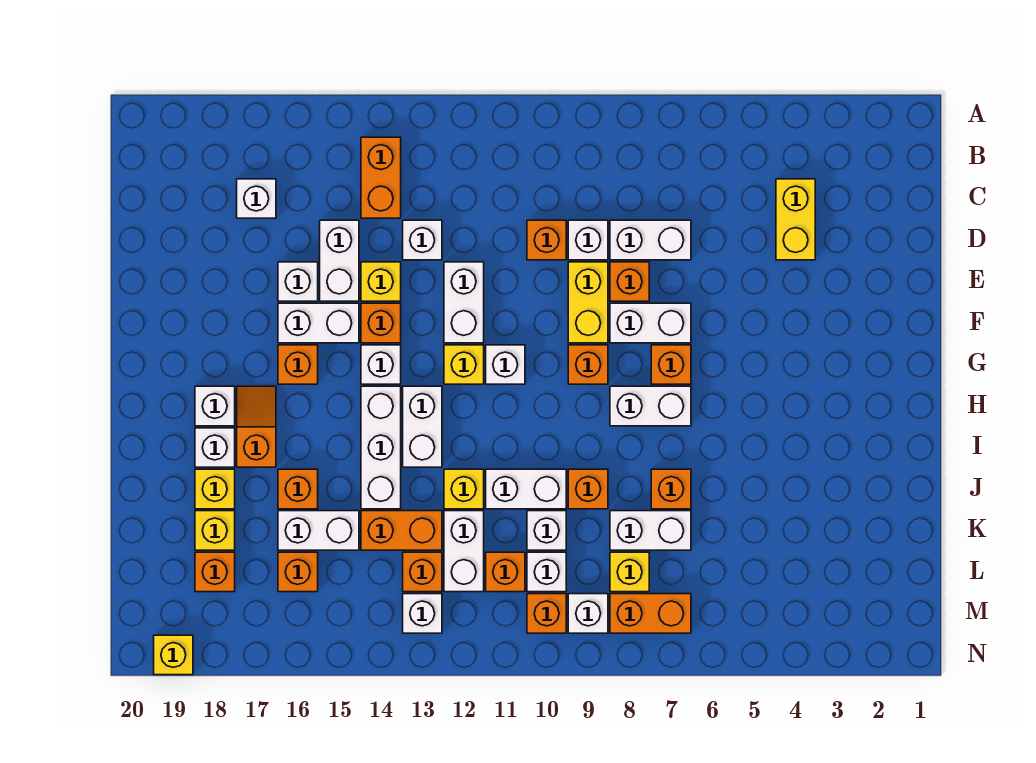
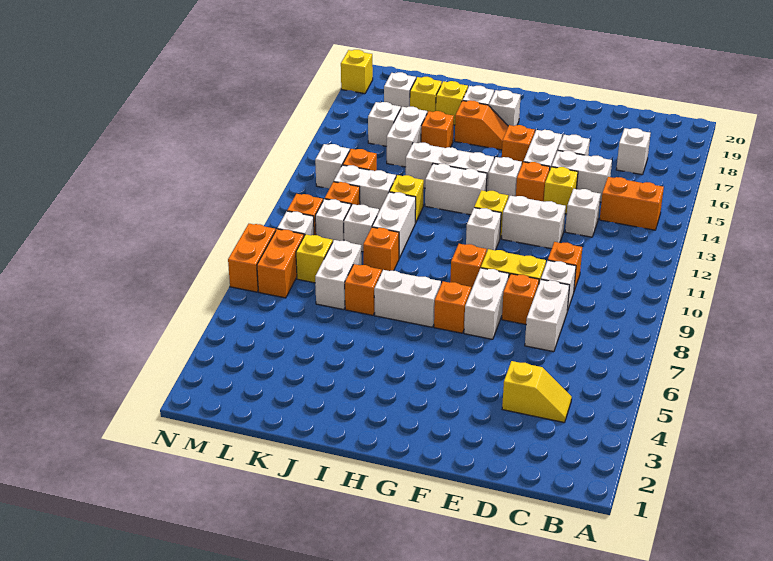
yellow brick C4:D4 level 1 -> yellow slope C4:D4 level 1 top D
white brick H7:H8 level 1 -> white brick H7:I7 level 1
orange brick K13:K14 level 1 -> orange brick N7:N8 level 1
orange brick L16 level 1 -> white brick L16 level 1
orange brick L18 level 1 -> white brick L18 level 1

